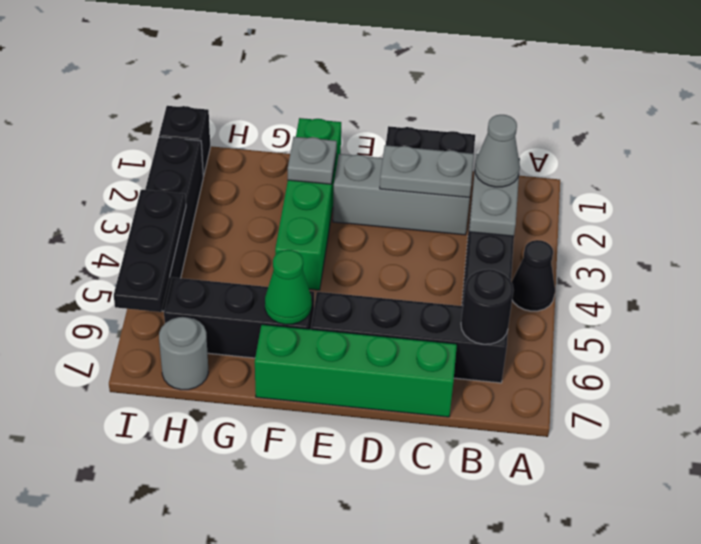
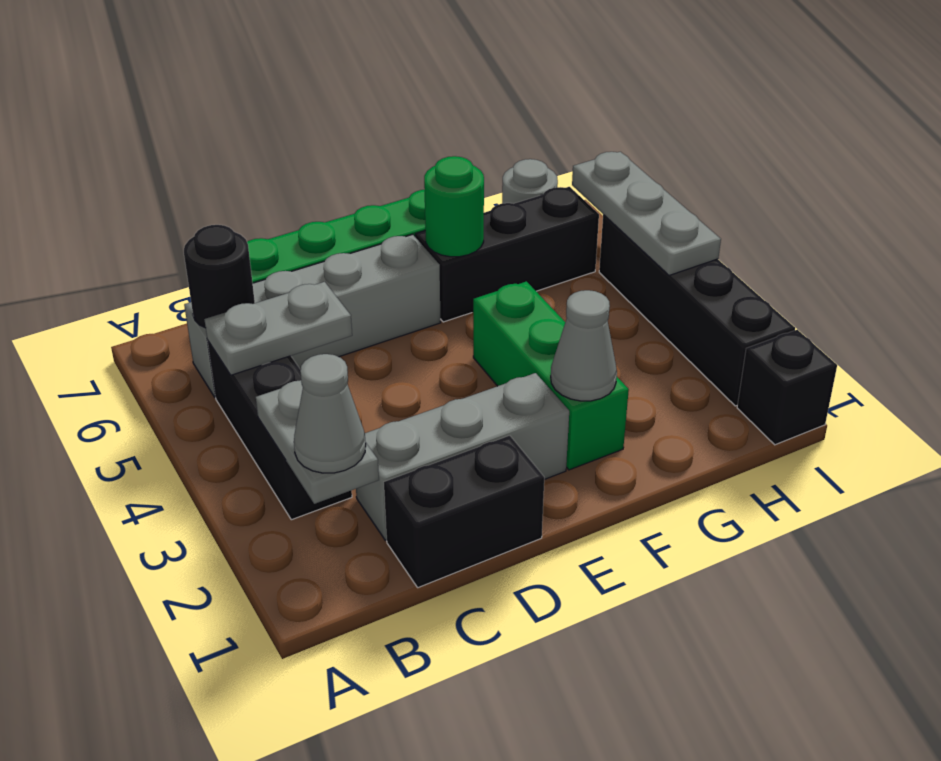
black cone A4 level 1 -> none
black brick B6:E6 level 1 -> grey brick B6:E6 level 1
grey plate C2:D2 level 2 -> grey plate B5:C5 level 2
green brick F1:F4 level 1 -> green brick F2:F4 level 1
grey plate F2 level 2 -> grey cone F2 level 2
green cone F6 level 2 -> green round brick F6 level 2
black plate I4:I6 level 2 -> grey plate I4:I6 level 2

